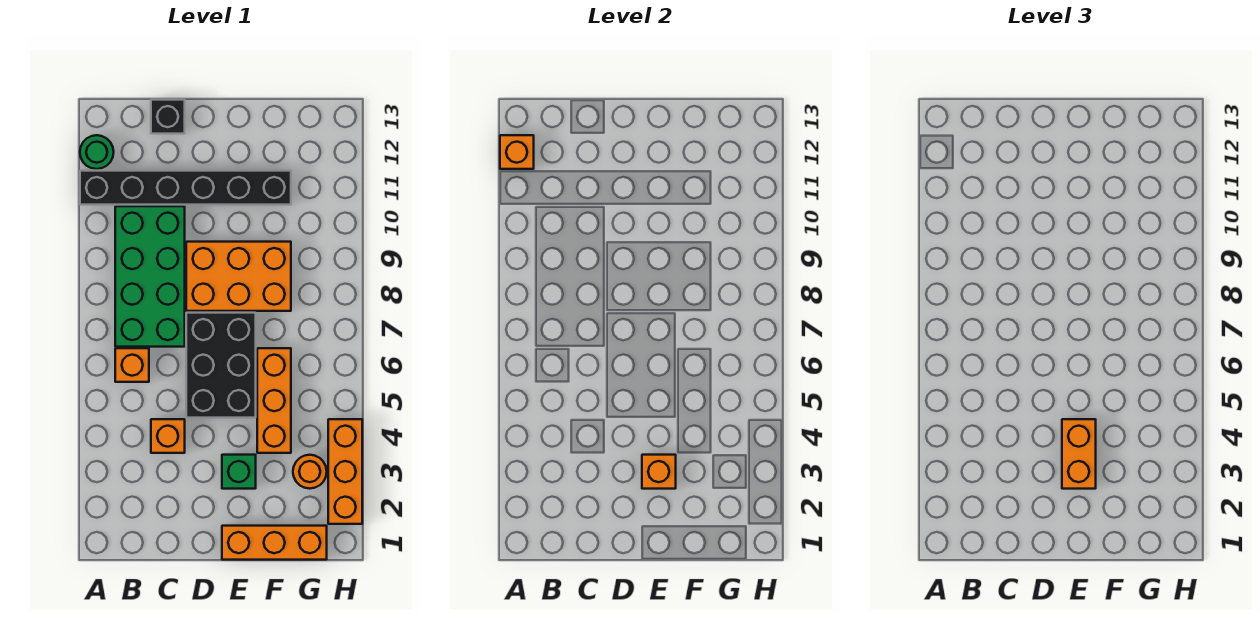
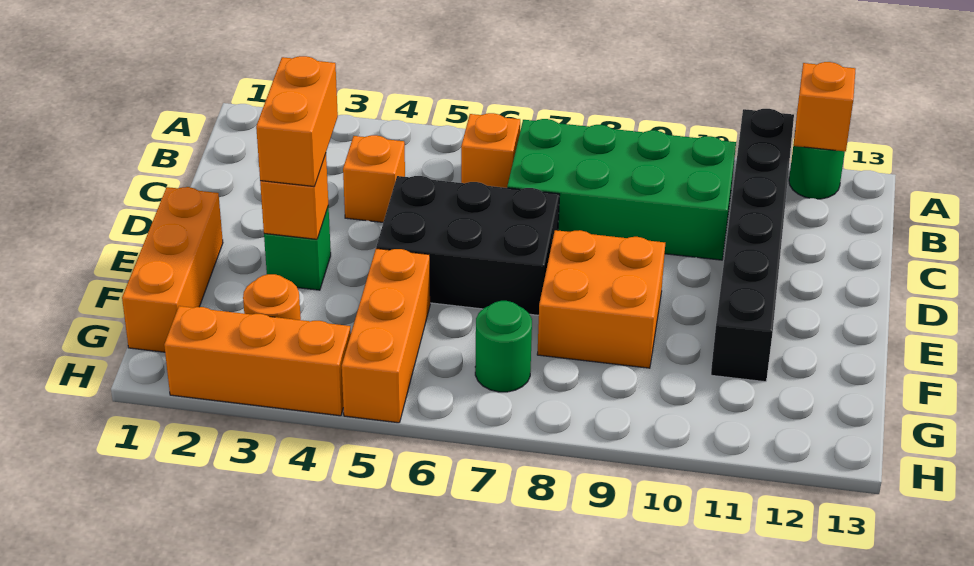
black brick C13 level 1 -> none
orange brick D8:F9 level 1 -> orange brick E8:F9 level 1
orange brick E3:E4 level 3 -> orange brick D3:E3 level 3
orange brick F4:F6 level 1 -> orange brick F5:H5 level 1
none -> green round brick G7 level 1

